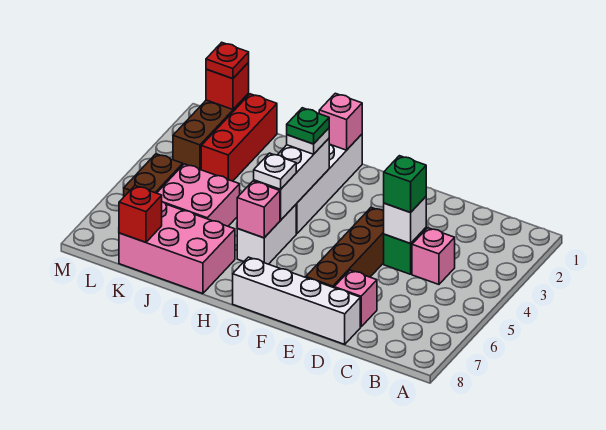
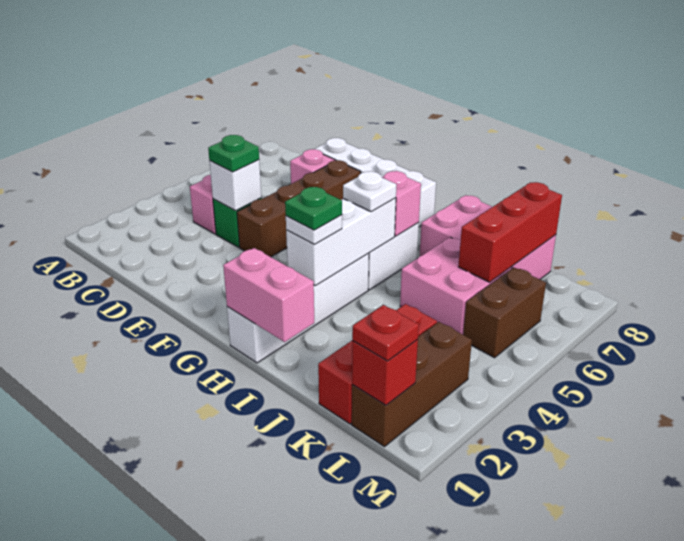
green brick D4 level 3 -> green plate D4 level 3
pink brick H1 level 2 -> pink brick H1:I1 level 2
red brick K8 level 2 -> red brick K6:K8 level 2

